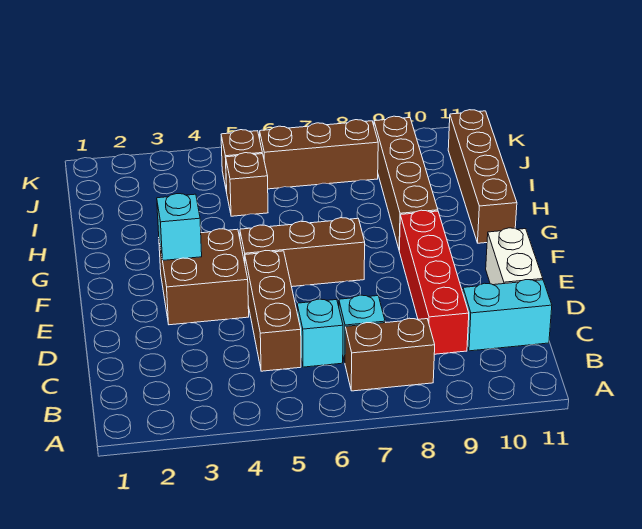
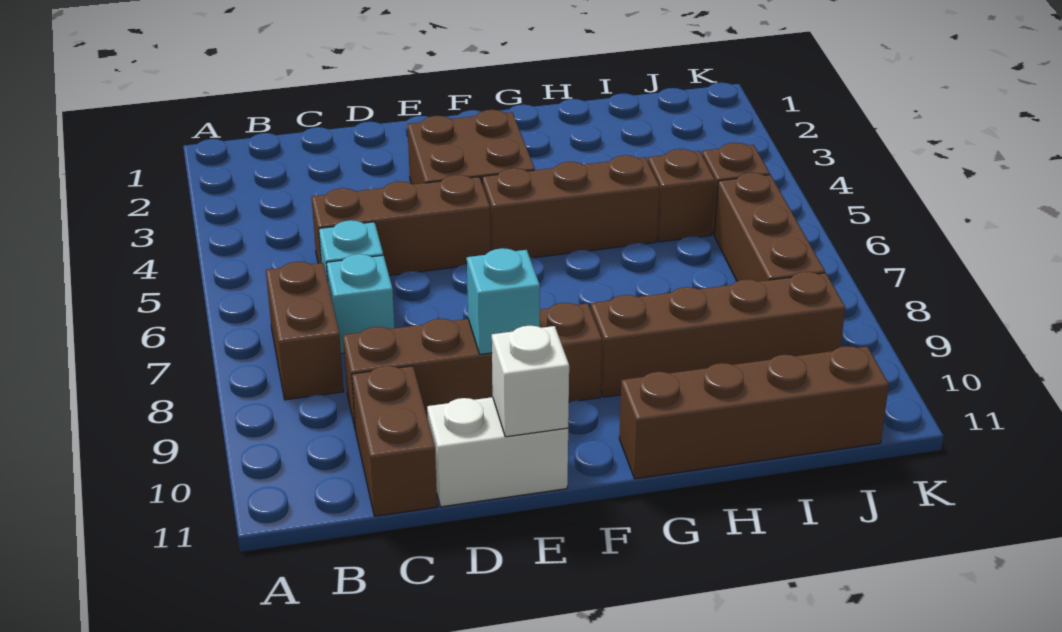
red brick C9:F9 level 1 -> brown brick C9:F9 level 1
cyan brick C10:C11 level 1 -> brown brick C10:C11 level 1
none -> white brick E11 level 2
cyan brick F3 level 2 -> cyan brick E9 level 2
brown brick F5:F7 level 1 -> brown brick F5:H5 level 1

